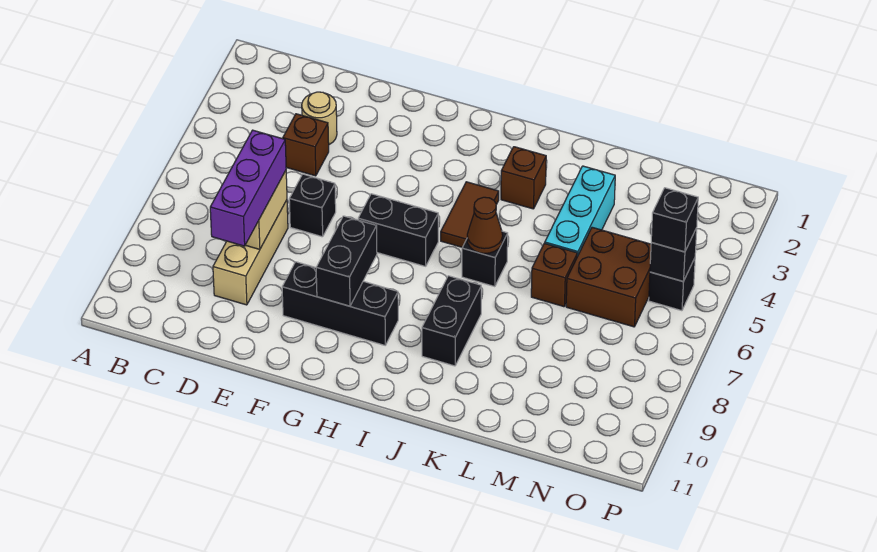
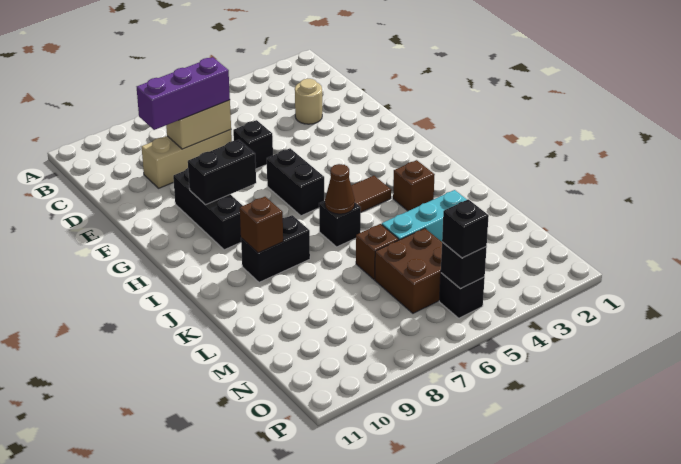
brown brick D4 level 1 -> brown brick J9 level 2

